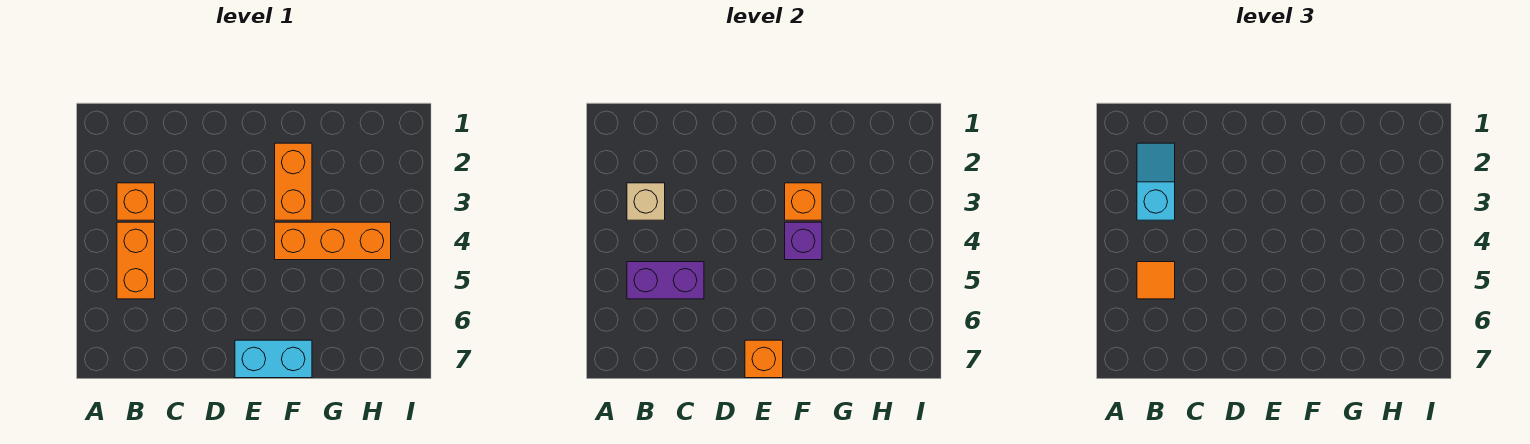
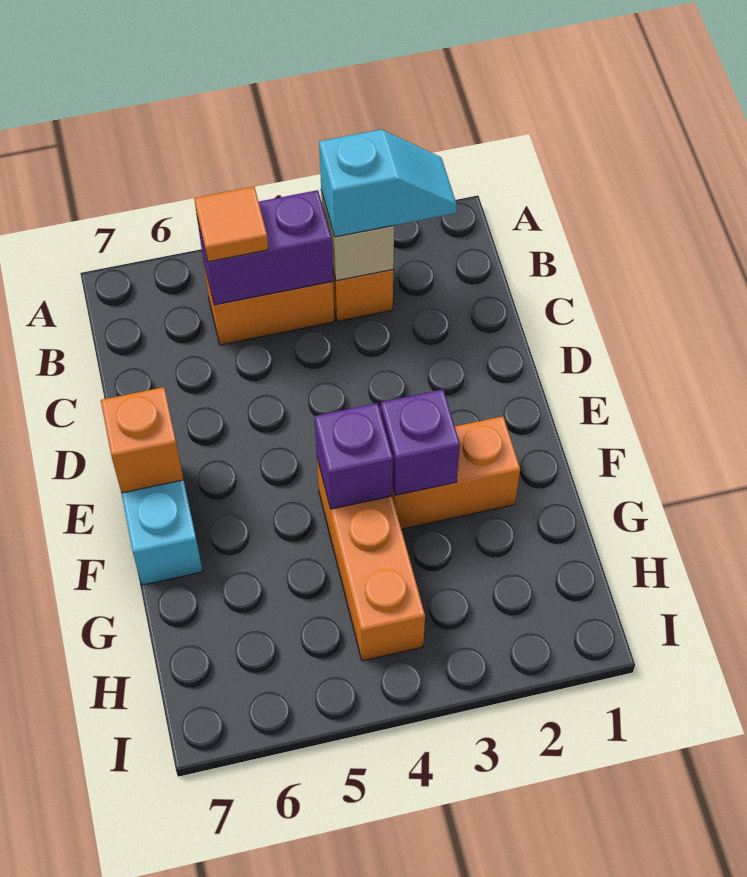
purple brick B5:C5 level 2 -> purple brick B4:B5 level 2
orange brick F3 level 2 -> purple brick F3 level 2

